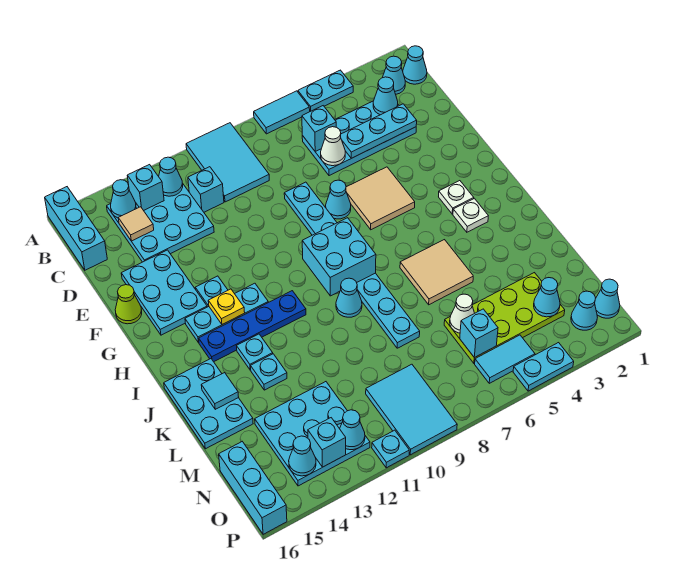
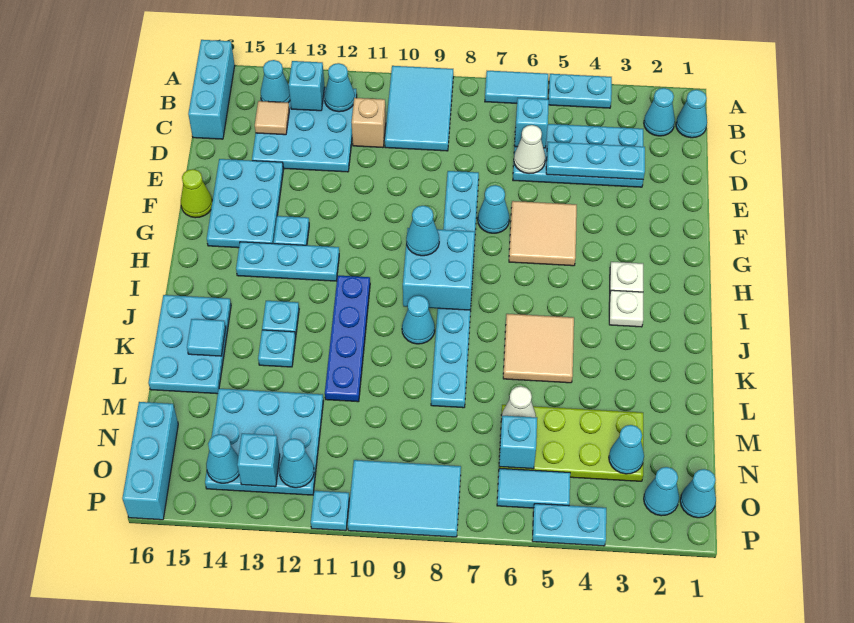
cyan cone C3 level 2 -> cyan cone H9 level 3
cyan brick C11 level 1 -> tan brick C11 level 1
yellow plate H13 level 2 -> none
blue plate I11:I14 level 1 -> blue plate I11:L11 level 1
cyan tile N9:P10 level 1 -> cyan tile O8:P10 level 1

